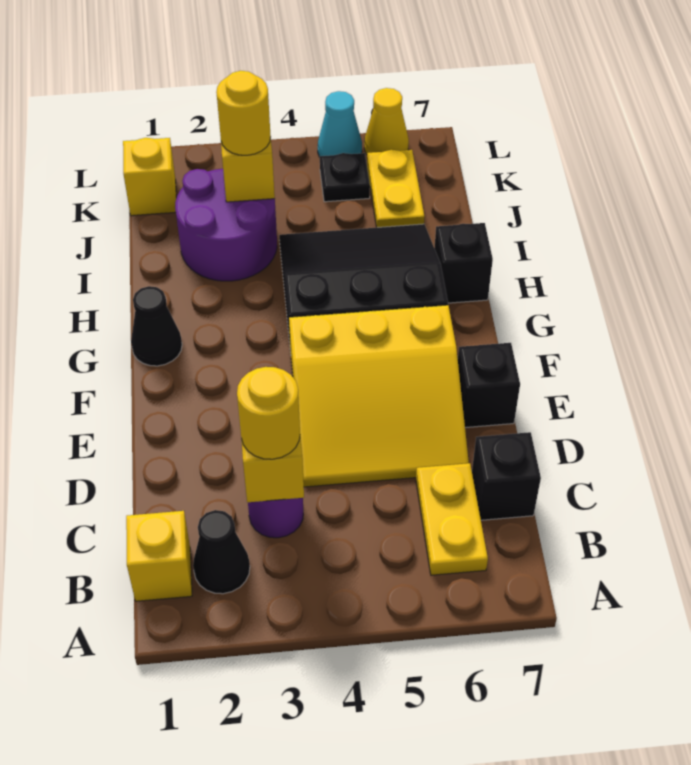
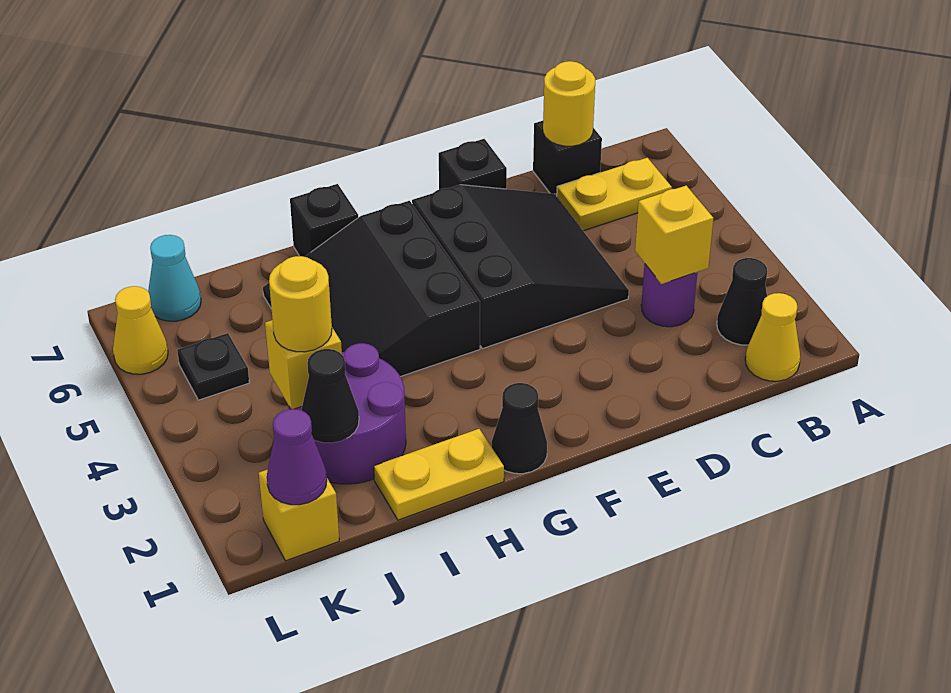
yellow brick B1 level 1 -> yellow cone B1 level 1
yellow round brick C3 level 3 -> yellow round brick C7 level 2
yellow slope D4:F6 level 1 top F -> black slope D4:F6 level 1 top F
none -> black cone J2 level 2
yellow plate J6:K6 level 1 -> yellow plate H1:I1 level 1
none -> purple cone K1 level 2
cyan cone L5 level 1 -> cyan cone K7 level 1

